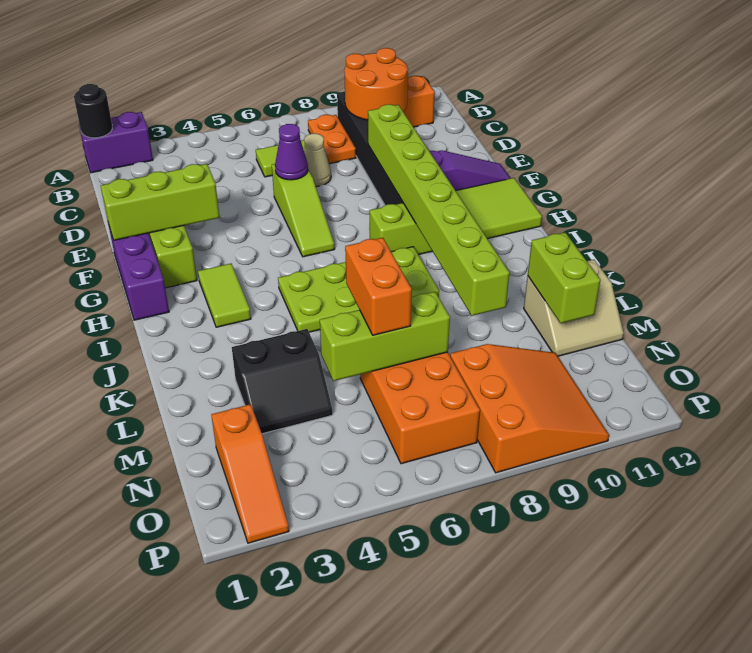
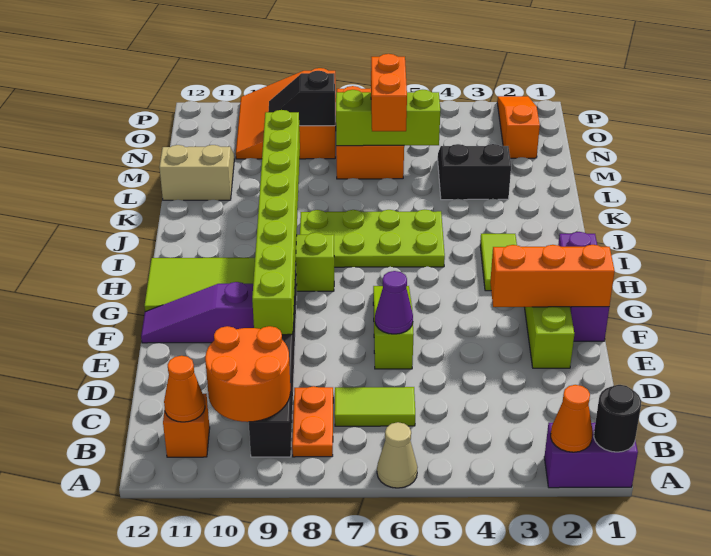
none -> orange cone A2 level 2
none -> orange cone B11 level 2
tan cone D7 level 1 -> tan cone A6 level 1
lime brick F1:F3 level 2 -> orange brick F1:F3 level 2
lime brick L11:M11 level 2 -> none
none -> black slope N8:N9 level 2 top 8

